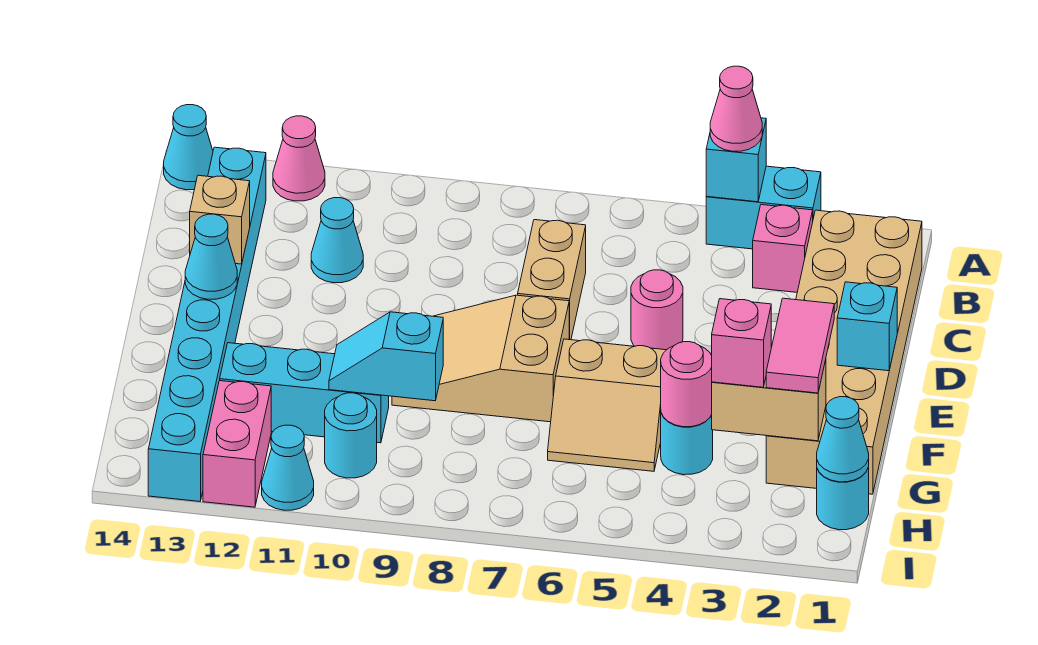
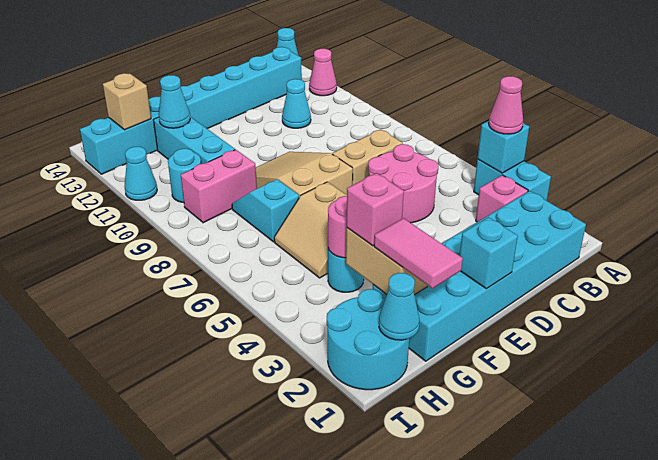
tan brick B1:G2 level 1 -> cyan brick B1:G2 level 1
pink round brick D5 level 1 -> pink round brick C5:D6 level 1
tan brick D13 level 2 -> tan brick H13 level 2
cyan cone E13 level 2 -> cyan cone G12 level 2
pink tile F2:G2 level 3 -> pink tile G1:G2 level 3
cyan slope G9:G10 level 2 top 9 -> cyan slope G7:G8 level 1 top 7
cyan round brick H1 level 1 -> cyan round brick H1:I2 level 1
pink brick H12:I12 level 1 -> pink brick G9:H9 level 1

